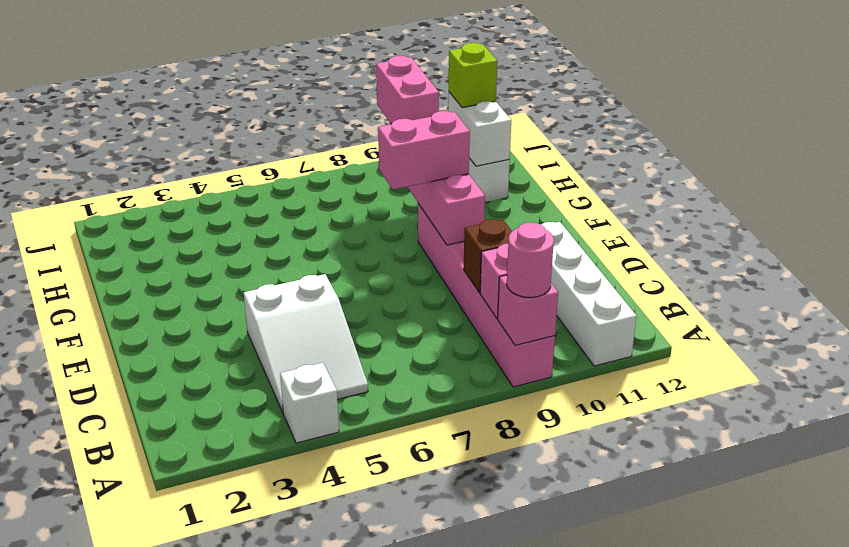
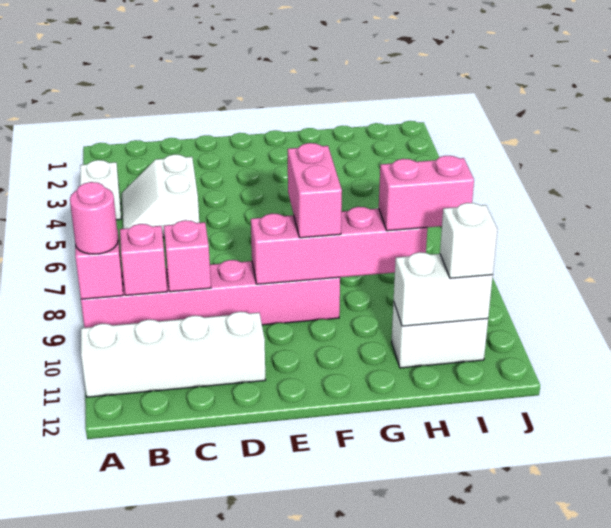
white slope B4:D5 level 1 top D -> white slope B4:C5 level 1 top C
brown brick C9 level 2 -> pink brick C9 level 2
lime brick I11 level 3 -> white brick I11 level 3

